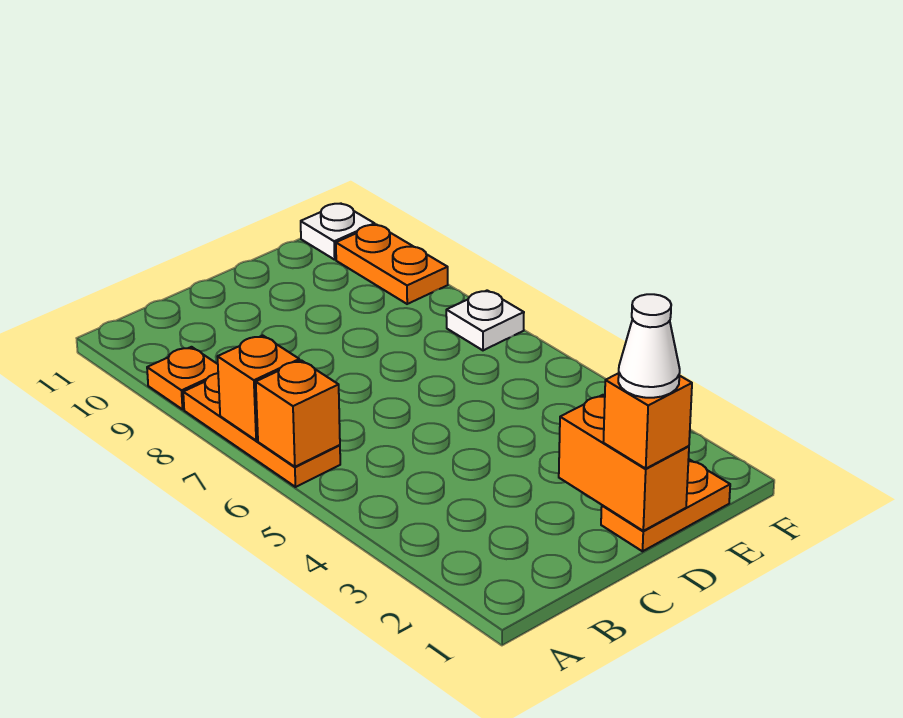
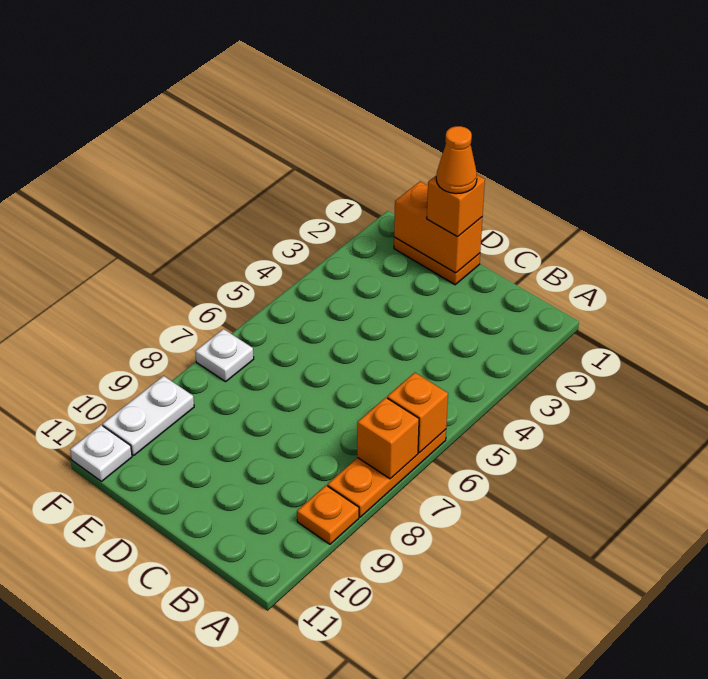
orange brick D1:D2 level 2 -> orange brick D1:E1 level 2
white cone D1 level 4 -> orange cone D1 level 4
orange plate F9:F10 level 1 -> white plate F9:F10 level 1

